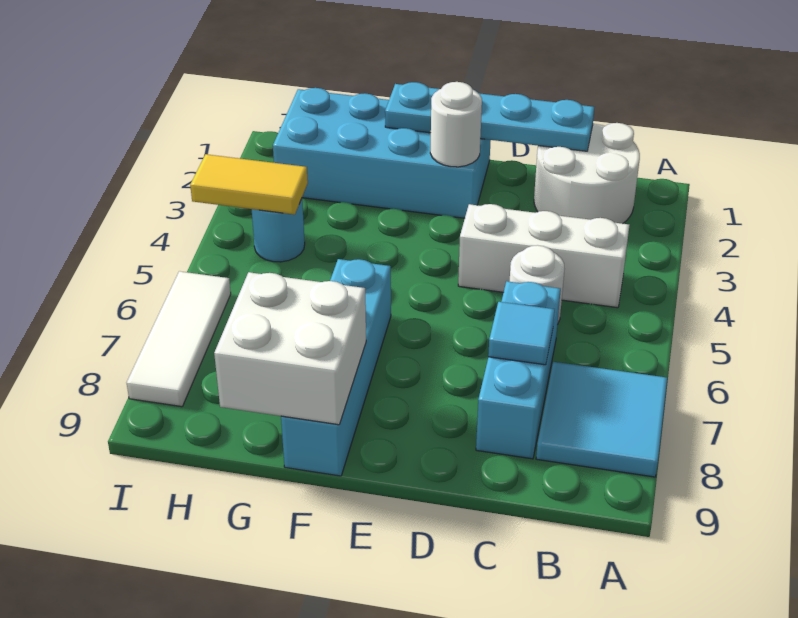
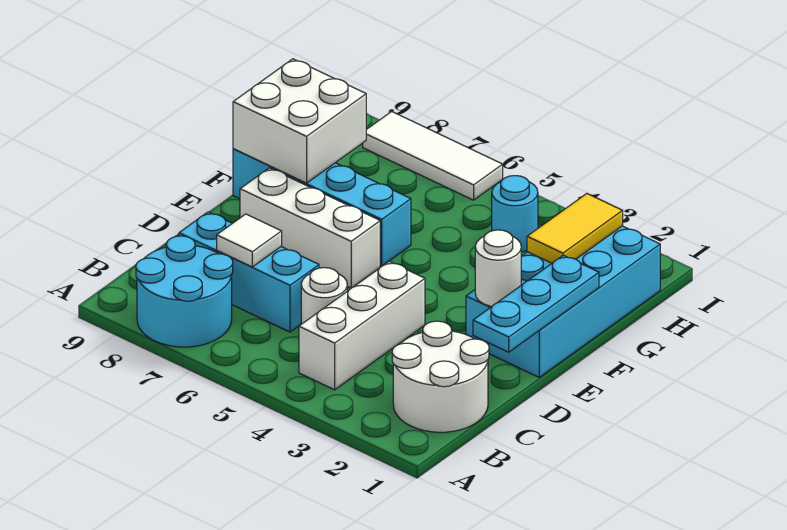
cyan tile A7:B8 level 1 -> cyan round brick A7:B8 level 1
cyan plate C1:F1 level 2 -> cyan plate D1:F1 level 2
cyan tile C7 level 2 -> white tile C7 level 2
none -> white brick E6:E8 level 1
yellow tile H4:I4 level 2 -> yellow tile G2:H2 level 2

